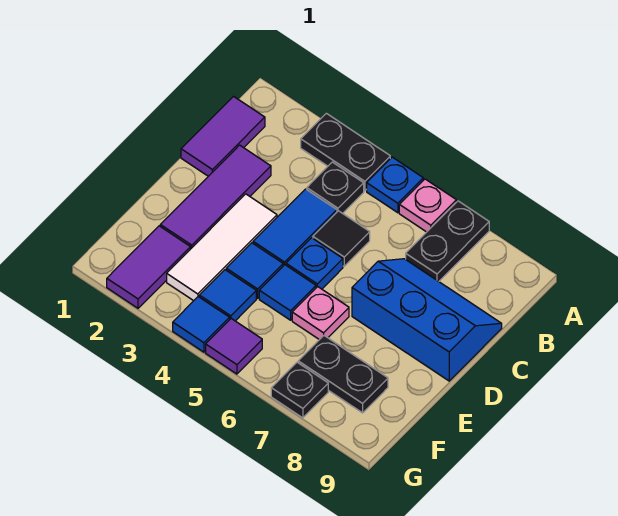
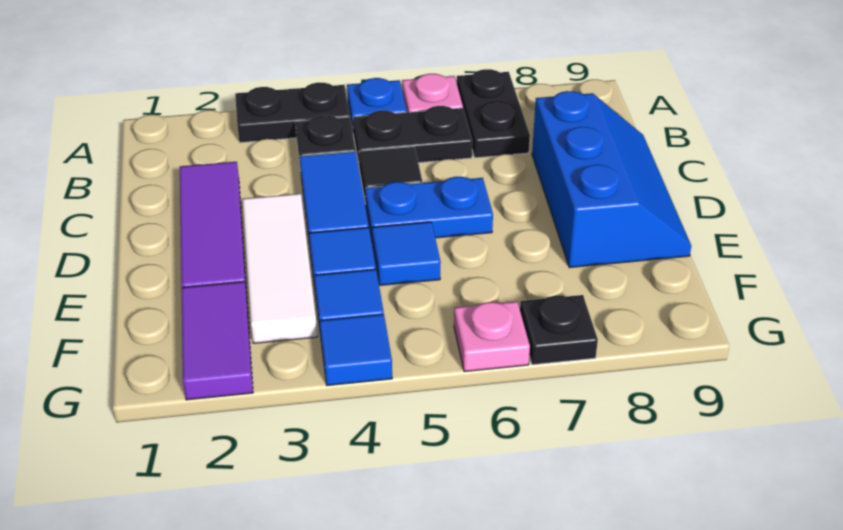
purple tile B1:C1 level 1 -> none
blue slope C7:D9 level 1 top D -> blue slope C8:E9 level 1 top 8
blue plate D5 level 1 -> blue plate D5:D6 level 1
pink plate E6 level 1 -> pink plate G6 level 1
black plate F7:F8 level 1 -> black plate B5:B6 level 1
purple tile G5 level 1 -> none

